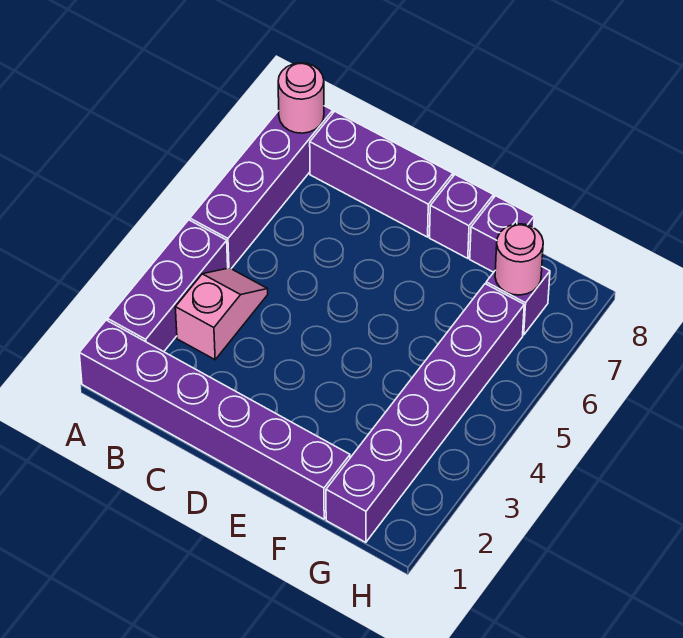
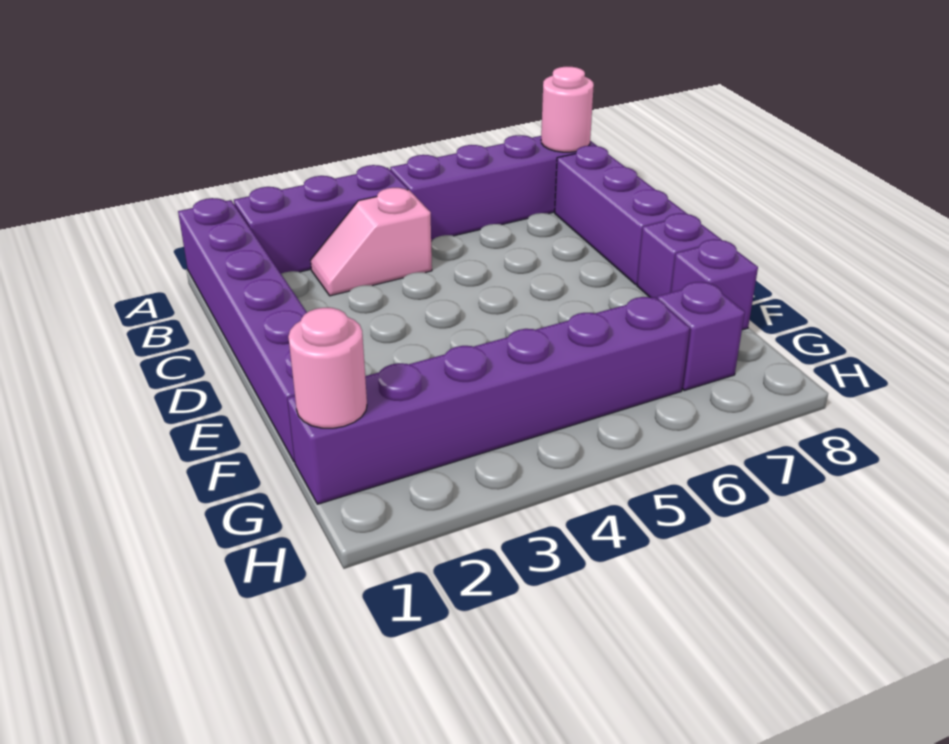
pink slope B3:B4 level 1 top 3 -> pink slope B3:B4 level 1 top 4
pink round brick G7 level 2 -> pink round brick G1 level 2

